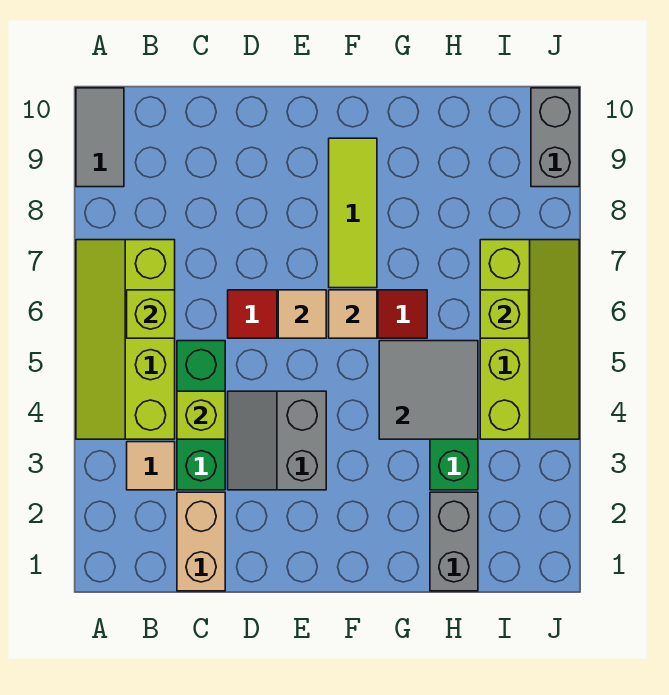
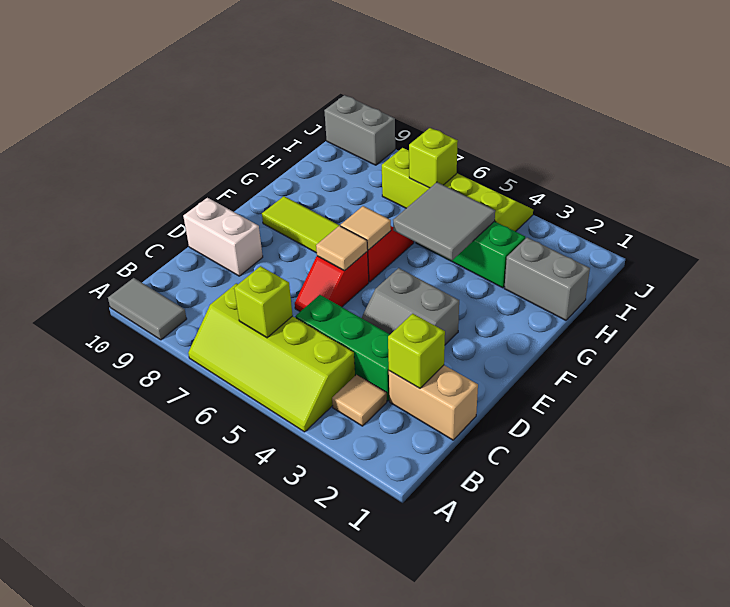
lime brick C4 level 2 -> lime brick C2 level 2
none -> white brick D9:D10 level 1

